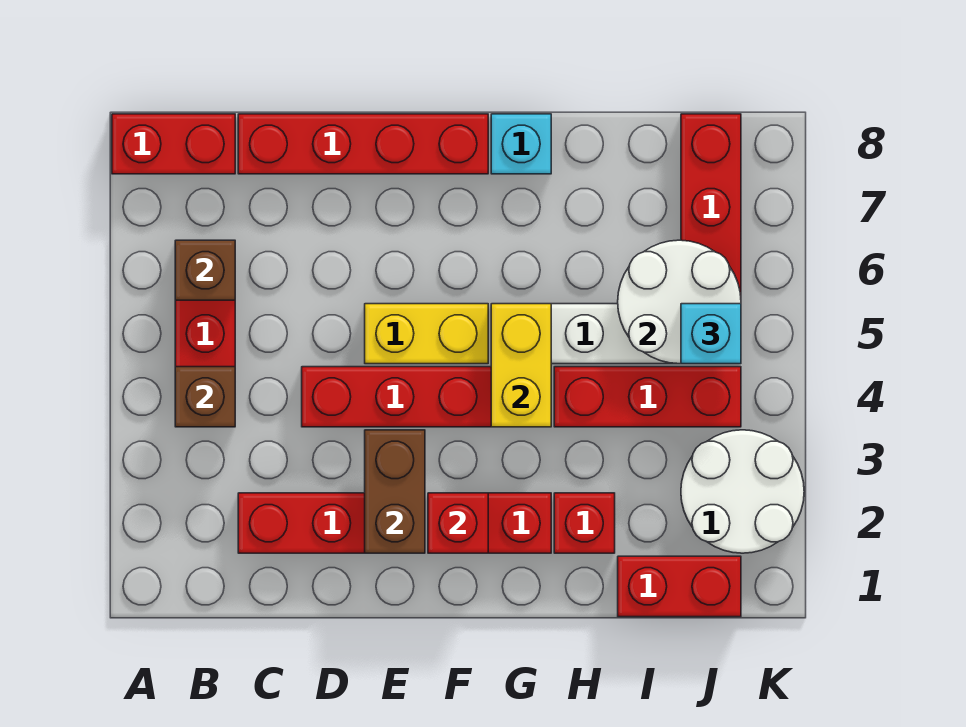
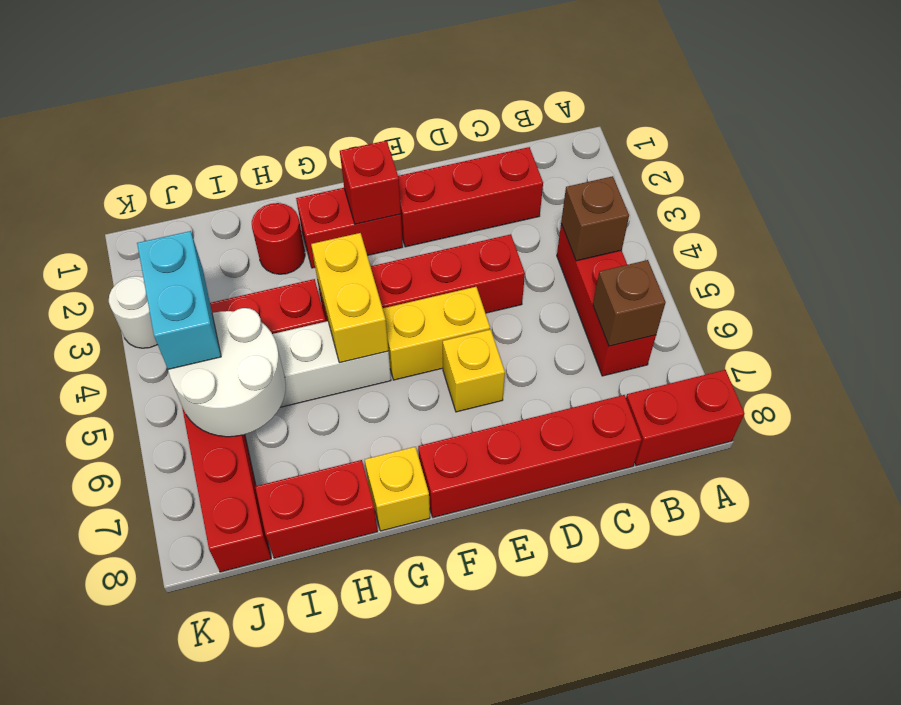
brown brick E2:E3 level 2 -> none
none -> yellow brick E6 level 1
cyan brick G8 level 1 -> yellow brick G8 level 1
red brick H2 level 1 -> red round brick H2 level 1
red brick I1:J1 level 1 -> red brick H8:I8 level 1
white round brick J2:K3 level 1 -> white round brick K3 level 1
cyan brick J5 level 3 -> cyan brick J4:J5 level 3

